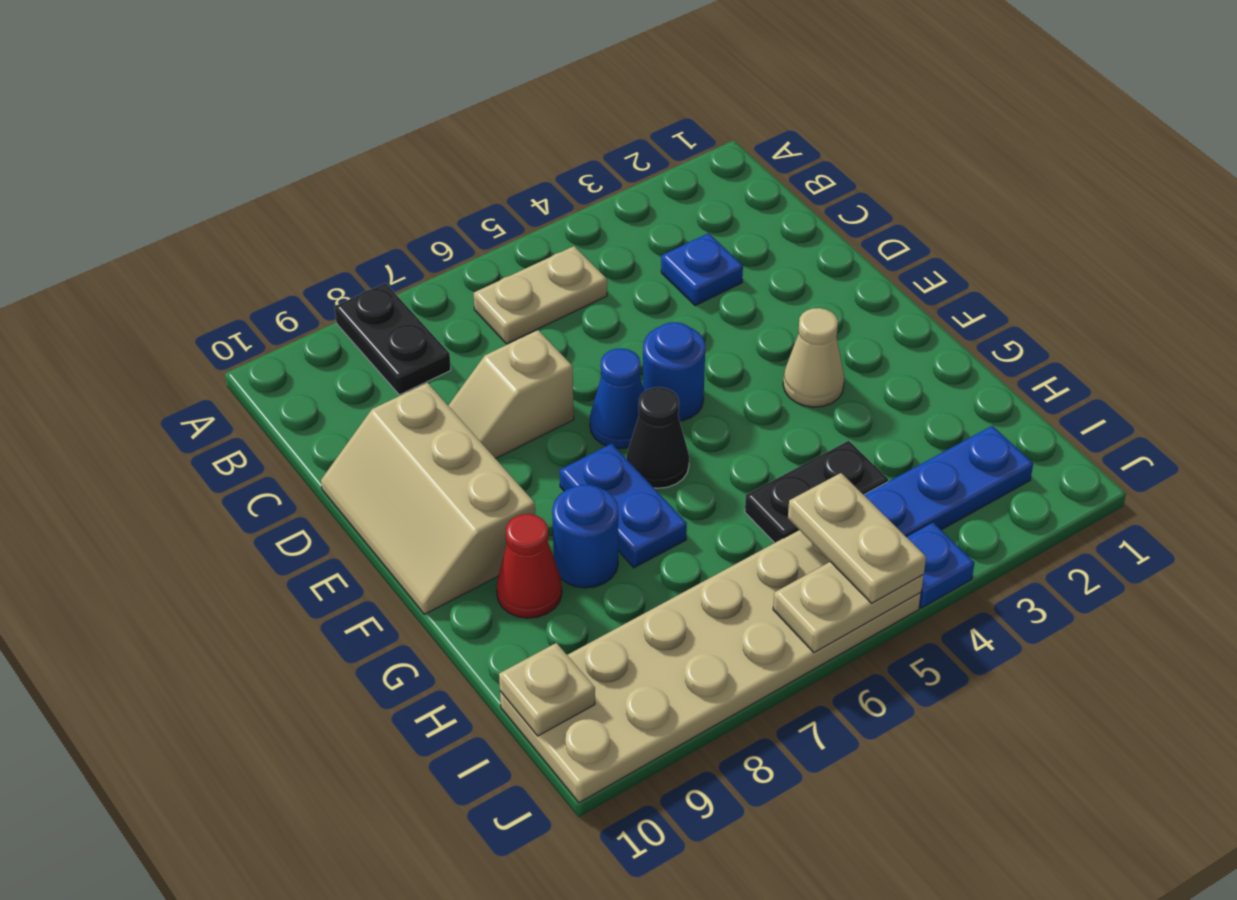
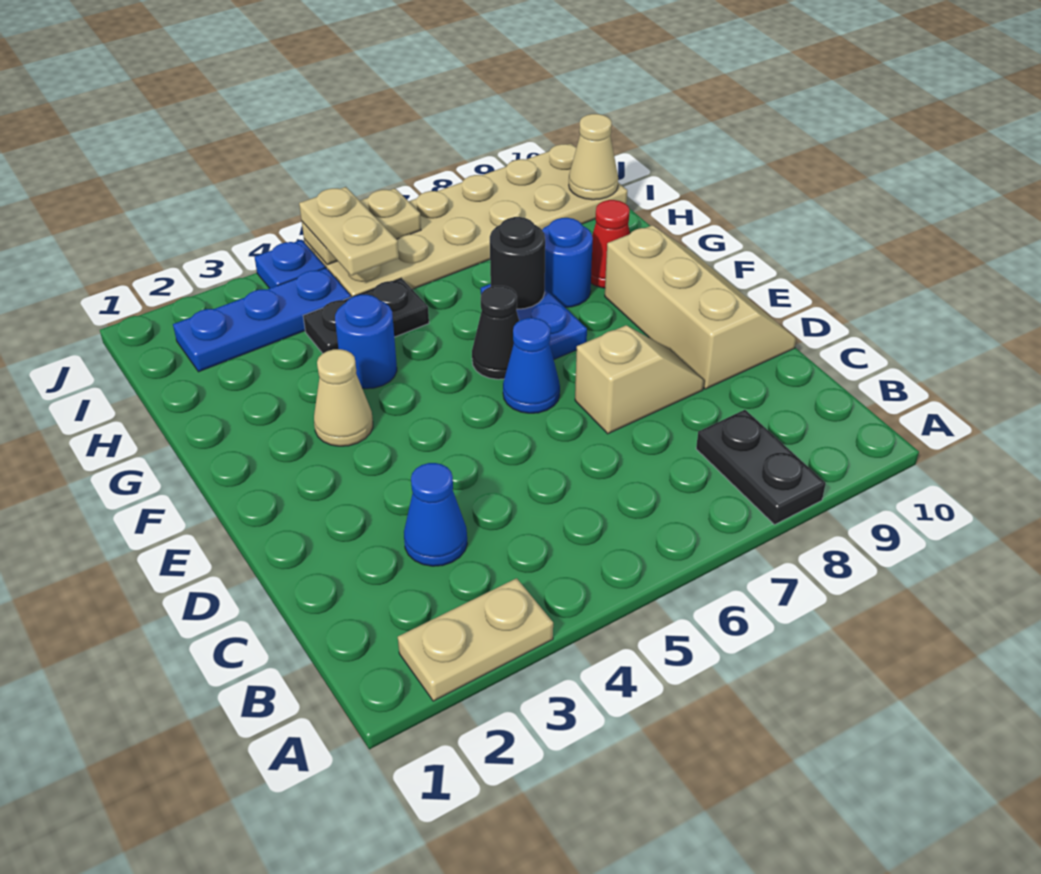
tan plate B5:B6 level 1 -> tan plate A2:A3 level 1
blue plate C3 level 1 -> blue cone C3 level 1
blue round brick E5 level 1 -> blue round brick G4 level 1
none -> black round brick G7 level 2
tan plate I10 level 2 -> tan cone I10 level 2

